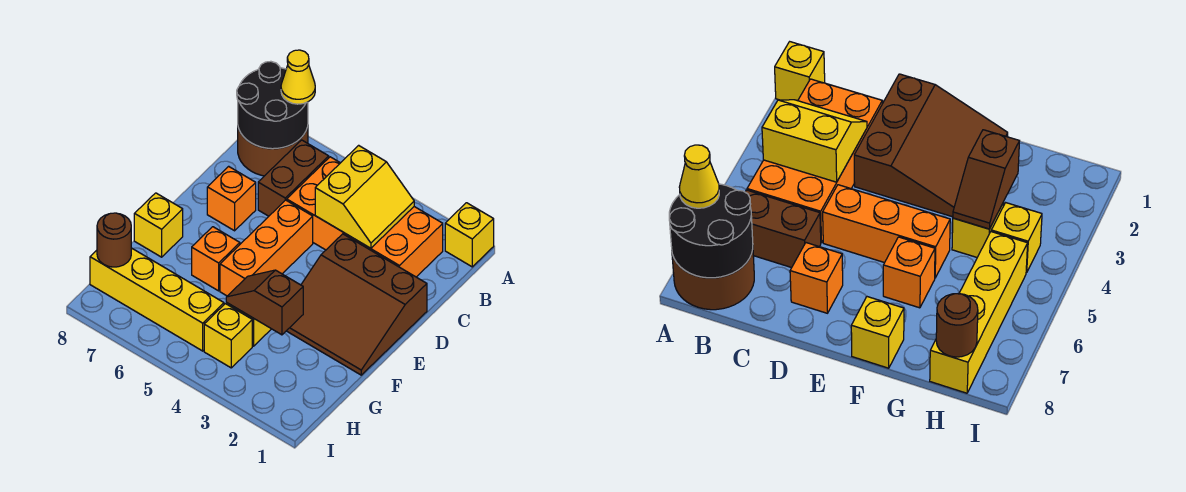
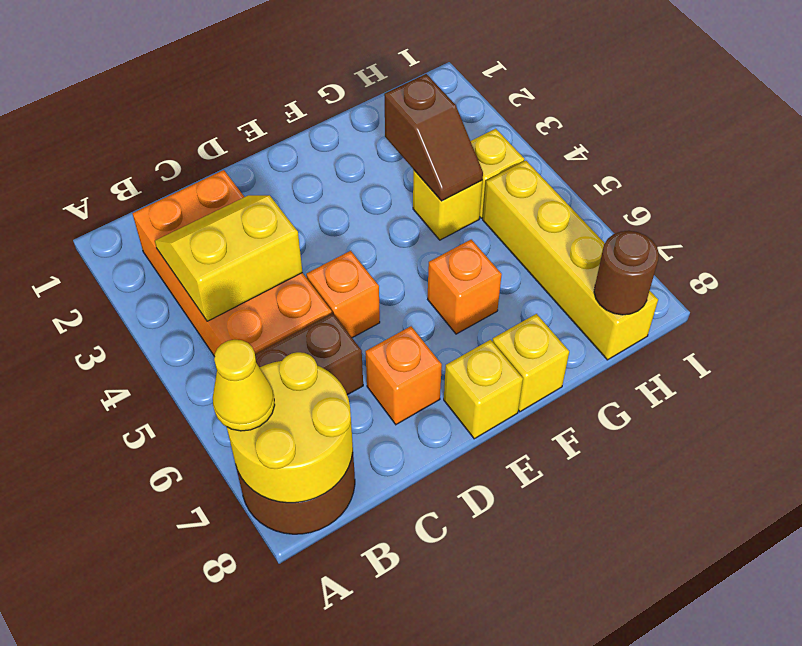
yellow brick A1 level 1 -> yellow brick E8 level 1
black round brick A7:B8 level 2 -> yellow round brick A7:B8 level 2
brown slope D1:F3 level 1 top D -> none
orange brick D5:F5 level 1 -> orange brick D5 level 1

